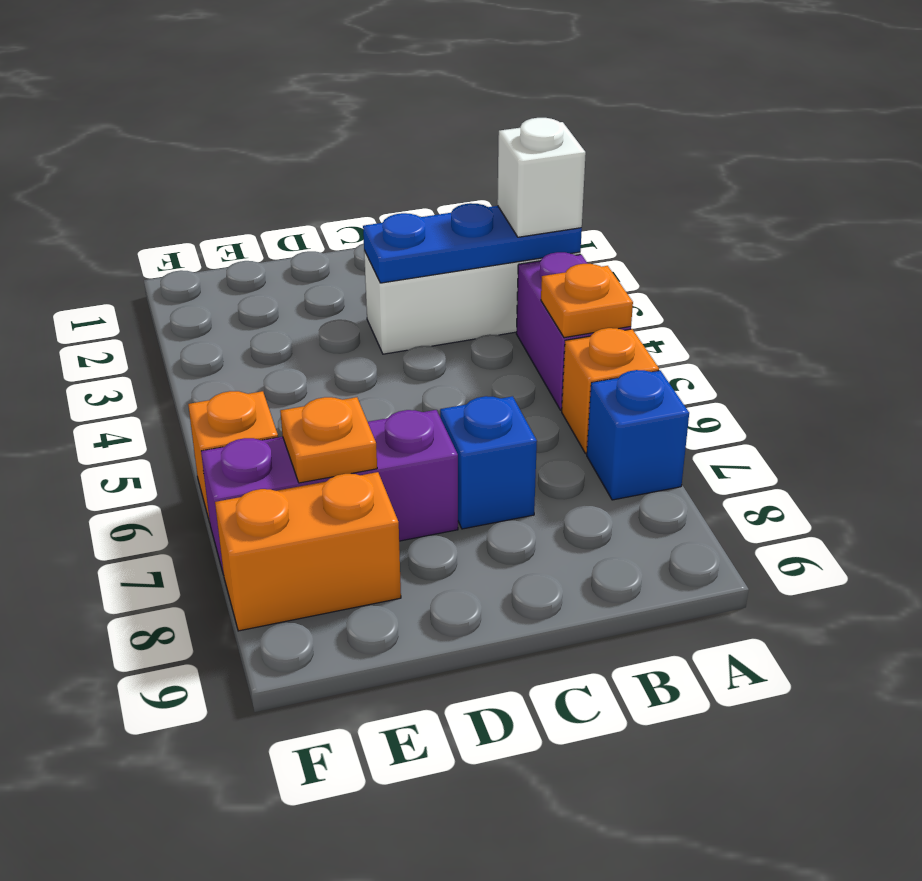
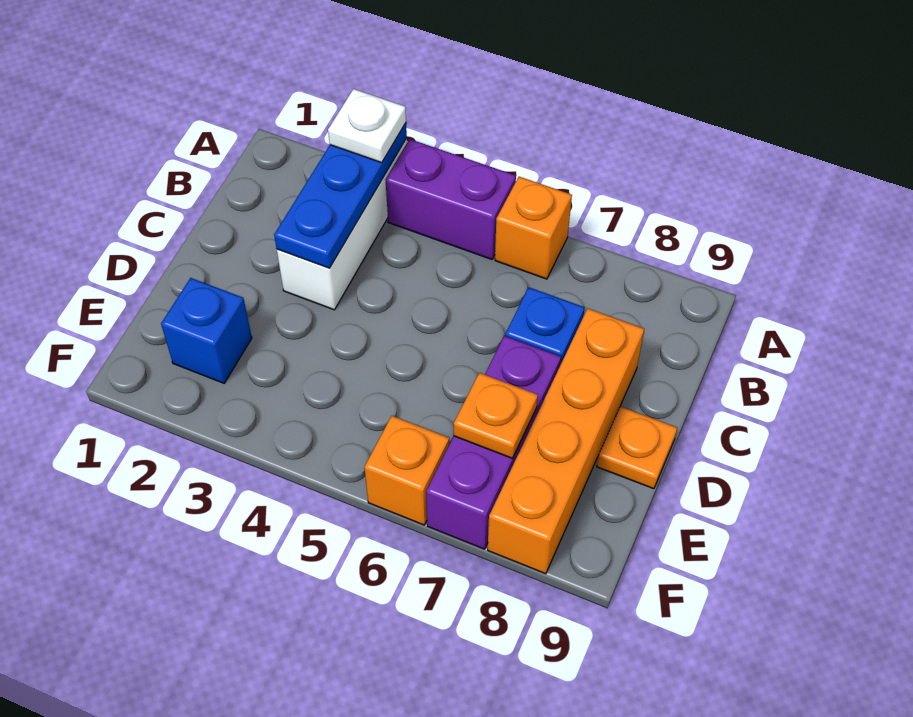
white brick A3 level 3 -> white plate A3 level 3
orange plate A5 level 2 -> orange plate D9 level 1
blue brick A7 level 1 -> blue brick E2 level 1
orange brick E8:F8 level 1 -> orange brick C8:F8 level 1

